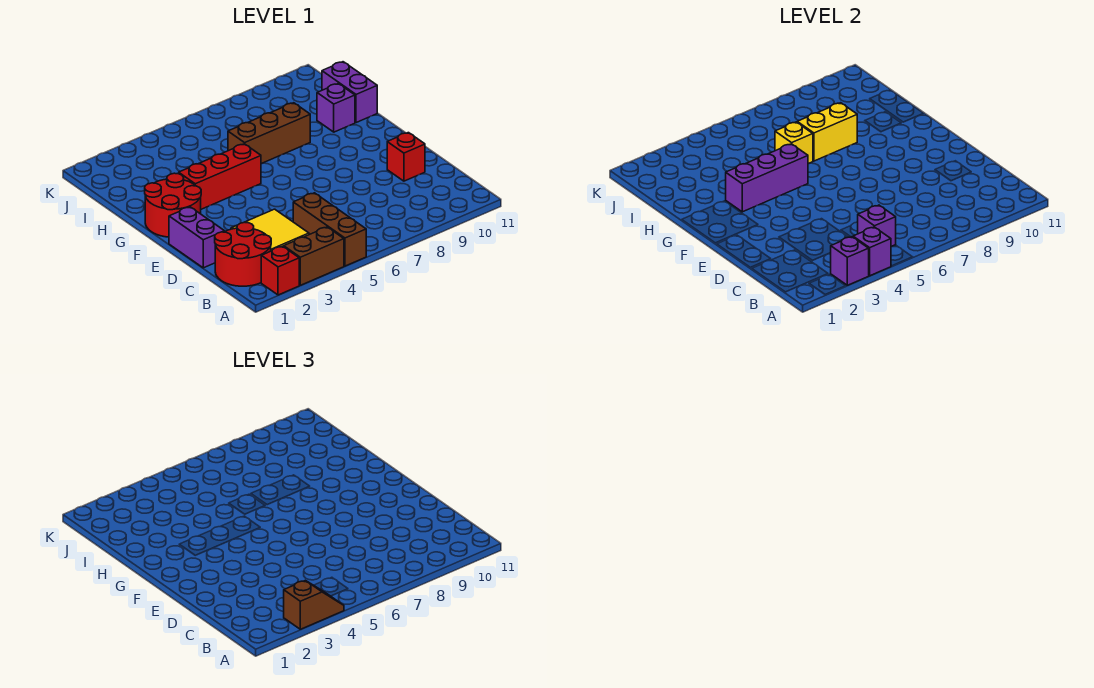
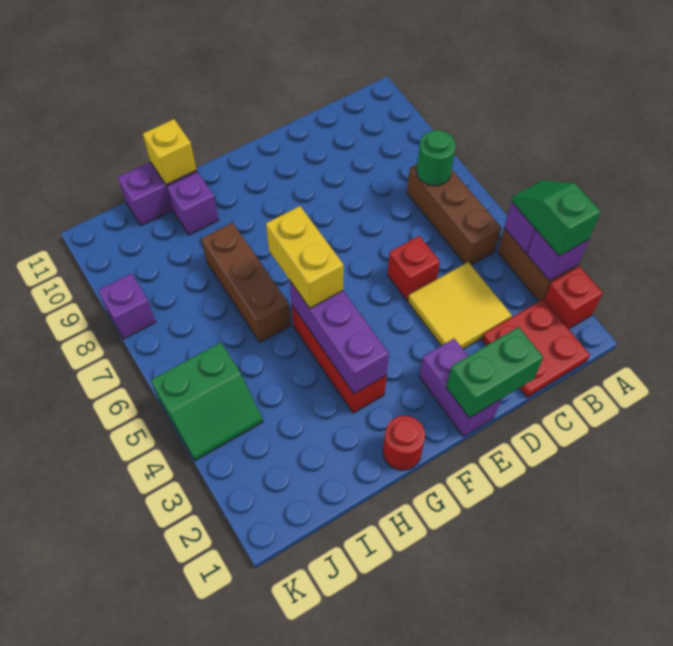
brown slope A3:A4 level 3 top 3 -> green slope A3:A4 level 3 top 3
brown brick A5:C5 level 1 -> brown brick B5:B7 level 1
red round brick B1:C2 level 1 -> red plate B1:C2 level 1
purple brick B5 level 2 -> purple brick K8 level 1
none -> green round brick B7 level 2
purple brick D1:E1 level 1 -> purple brick E1:E2 level 1
none -> green brick D1:E1 level 2
red brick D10 level 1 -> red brick D5 level 1
red round brick F1:G2 level 1 -> red round brick G1 level 1
yellow brick H6 level 2 -> yellow brick H11 level 2
yellow brick H7:H8 level 2 -> yellow brick G5:G6 level 3
none -> green slope J4:K5 level 1 top 5

